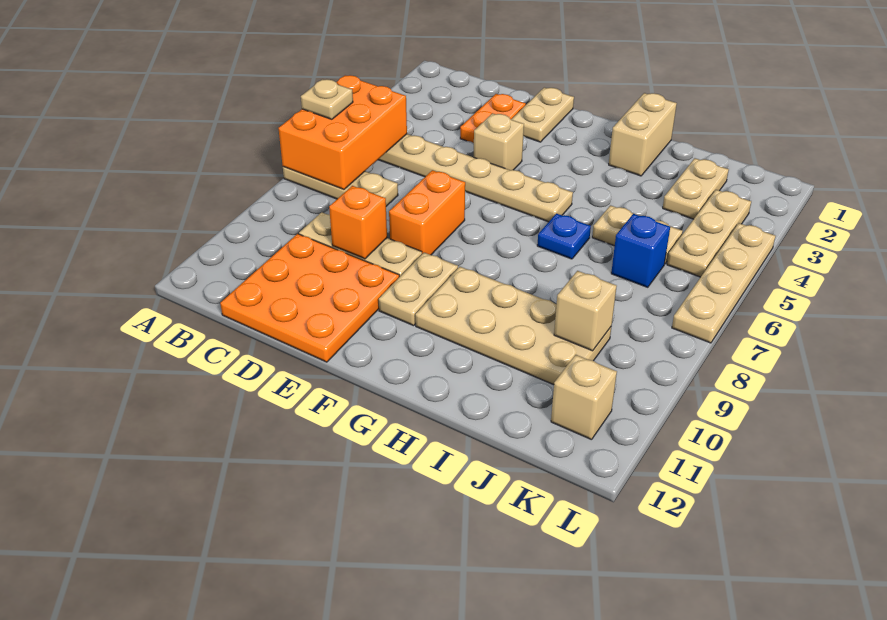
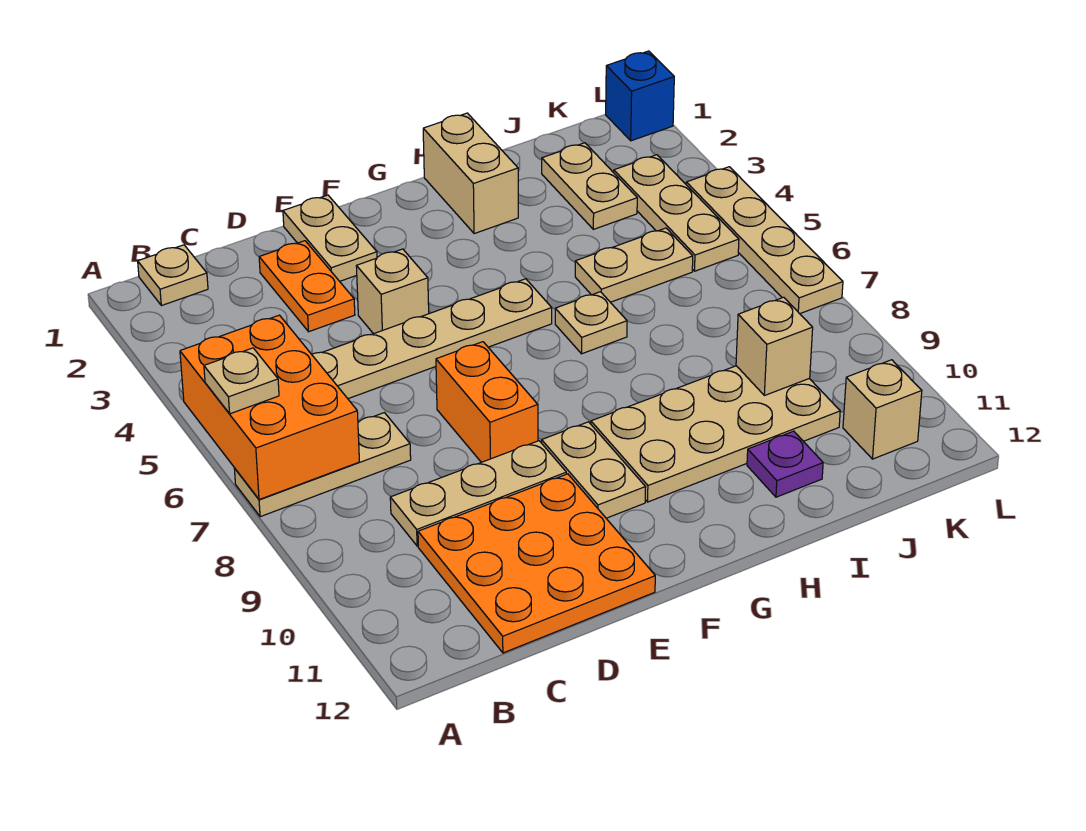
none -> tan plate B1 level 1
orange brick D9 level 2 -> none
blue plate H6 level 1 -> tan plate H6 level 1
none -> purple plate I11 level 1
blue brick J6 level 1 -> blue brick L1 level 1

